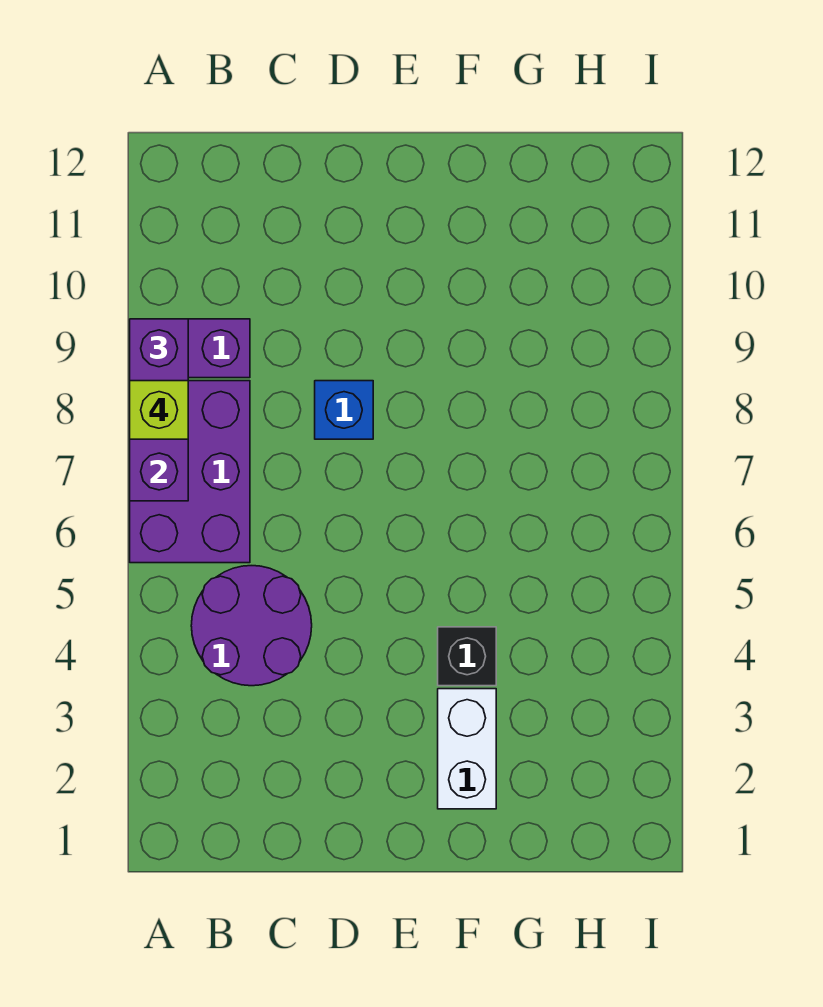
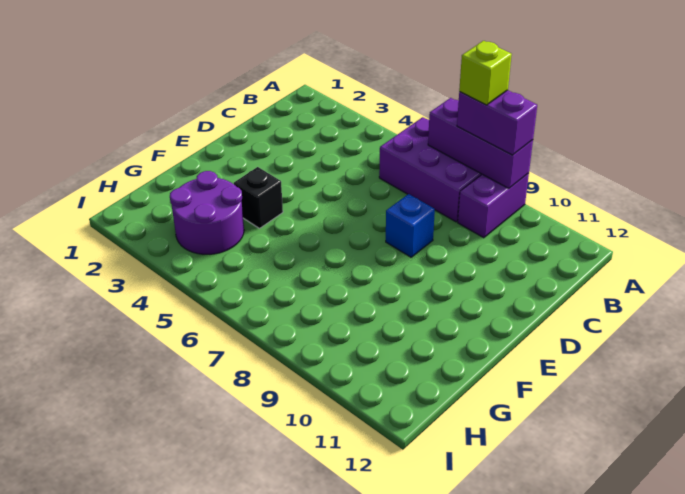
purple round brick B4:C5 level 1 -> purple round brick G3:H4 level 1
white brick F2:F3 level 1 -> none

